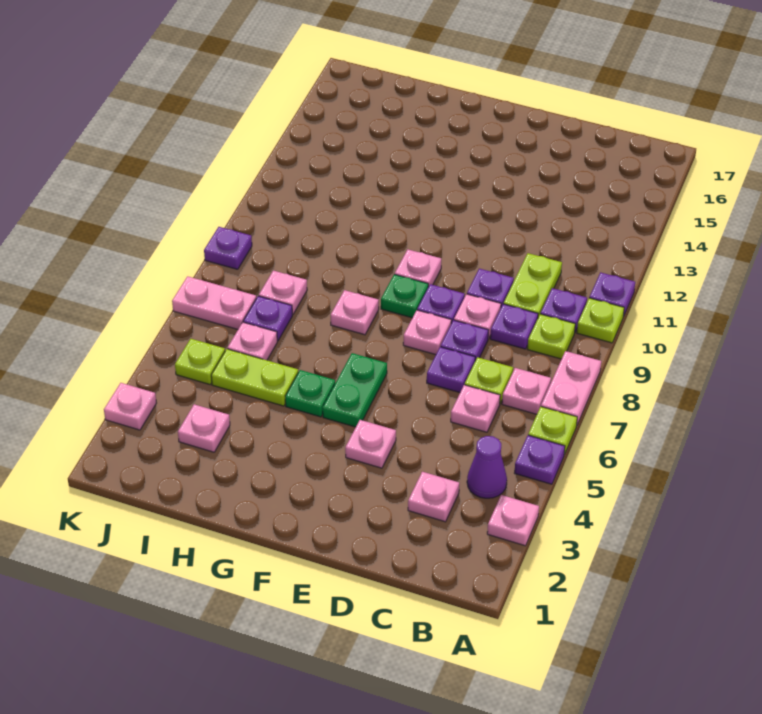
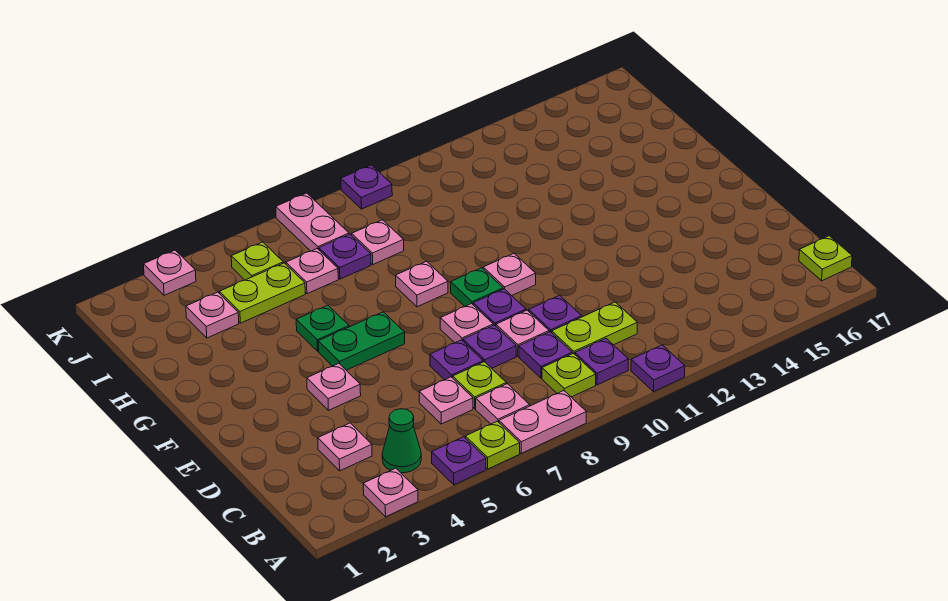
lime plate A10 level 1 -> lime plate B17 level 1
purple cone B4 level 1 -> green cone B4 level 1
lime plate H5:I5 level 1 -> lime plate I4:I5 level 1

